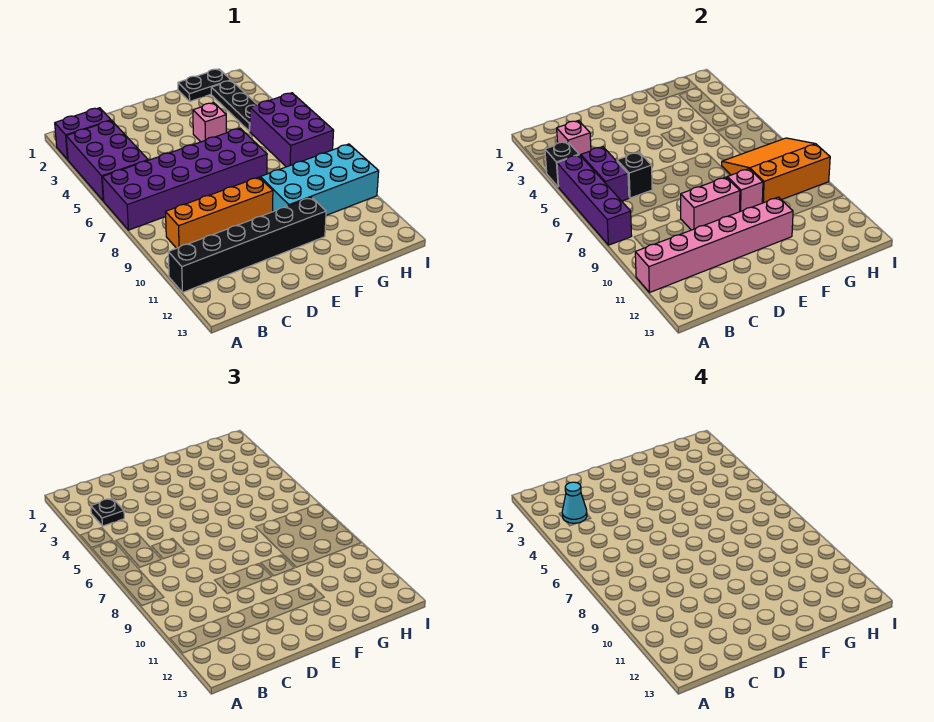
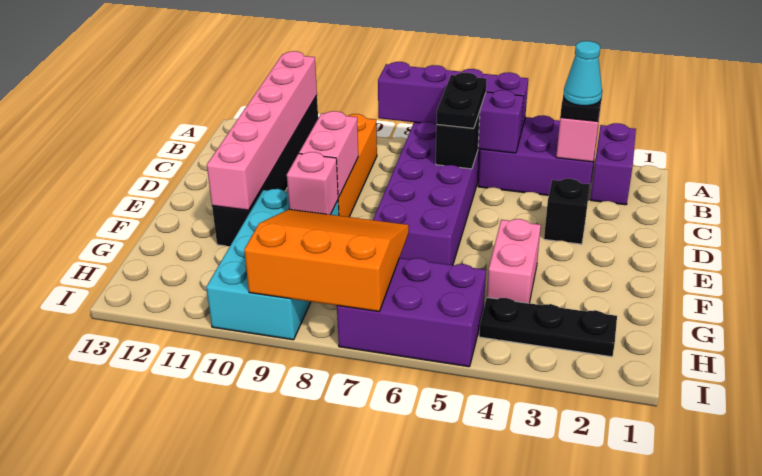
black brick A4 level 2 -> black brick D3 level 1
pink brick F4 level 1 -> pink brick F4:G4 level 1
black plate G1:H1 level 1 -> black plate B6:C6 level 3
orange slope G7:I9 level 2 top 9 -> orange slope G7:I9 level 2 top I

